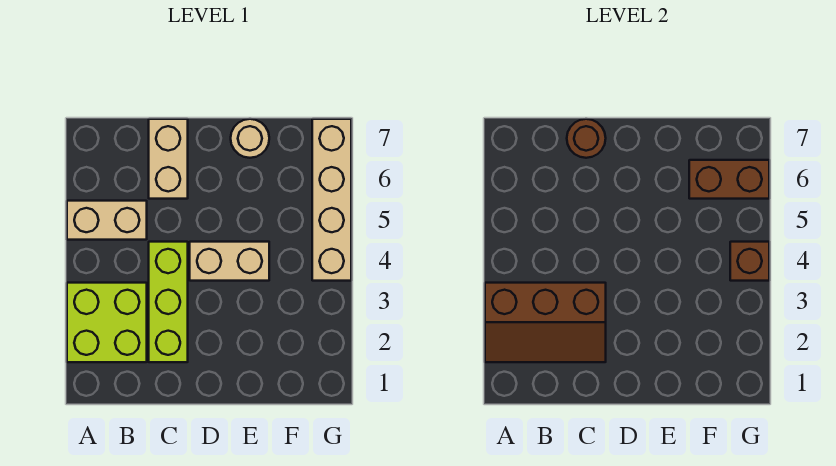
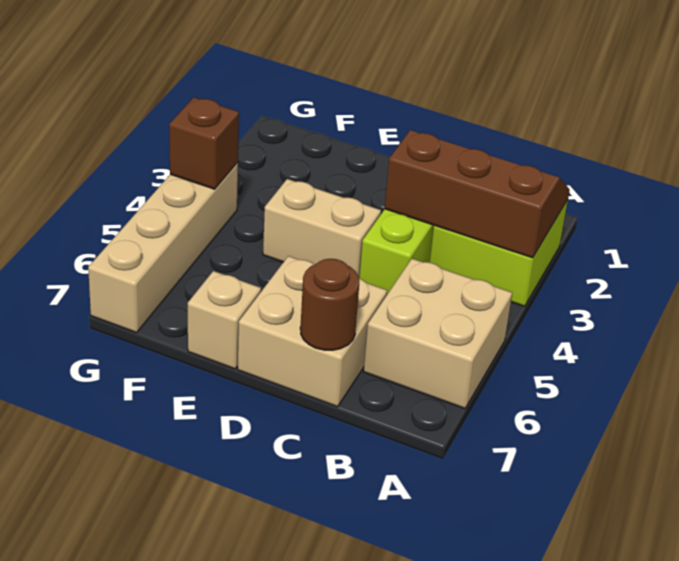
tan brick A5:B5 level 1 -> tan brick A5:B6 level 1
tan brick C6:C7 level 1 -> tan brick C6:D7 level 1
tan round brick E7 level 1 -> tan brick E7 level 1
brown brick F6:G6 level 2 -> none

